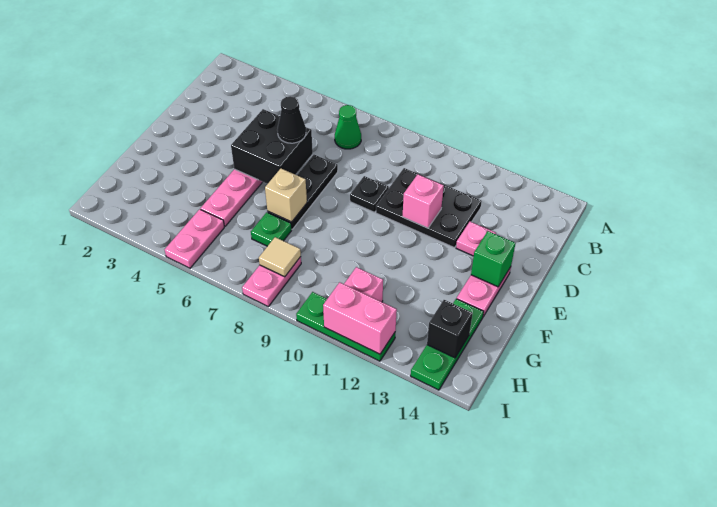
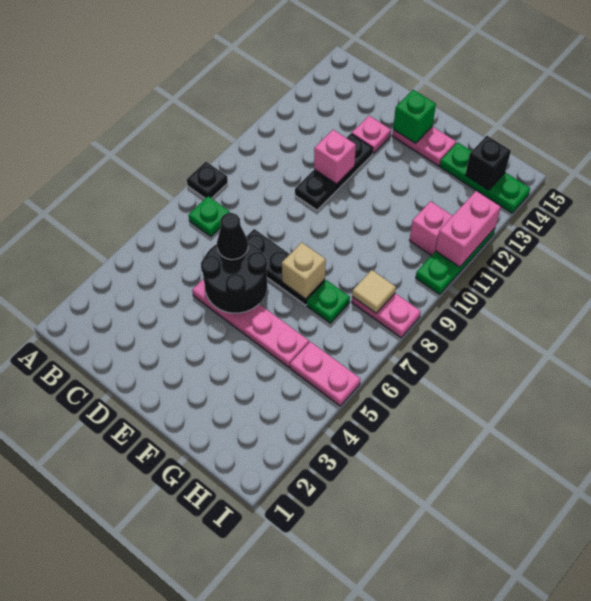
green cone B7 level 1 -> green plate B7 level 1
black plate C10:D12 level 1 -> black plate D10:D12 level 1
black brick D5:E6 level 2 -> black round brick D5:E6 level 2
black plate D9 level 1 -> black plate A8 level 1

